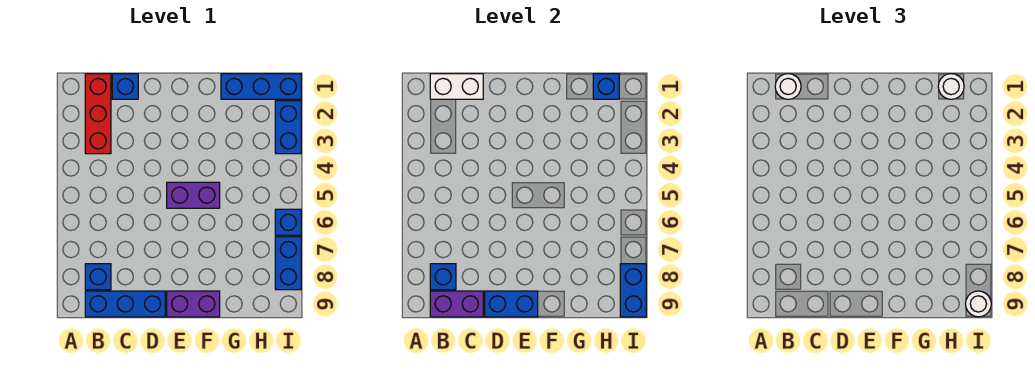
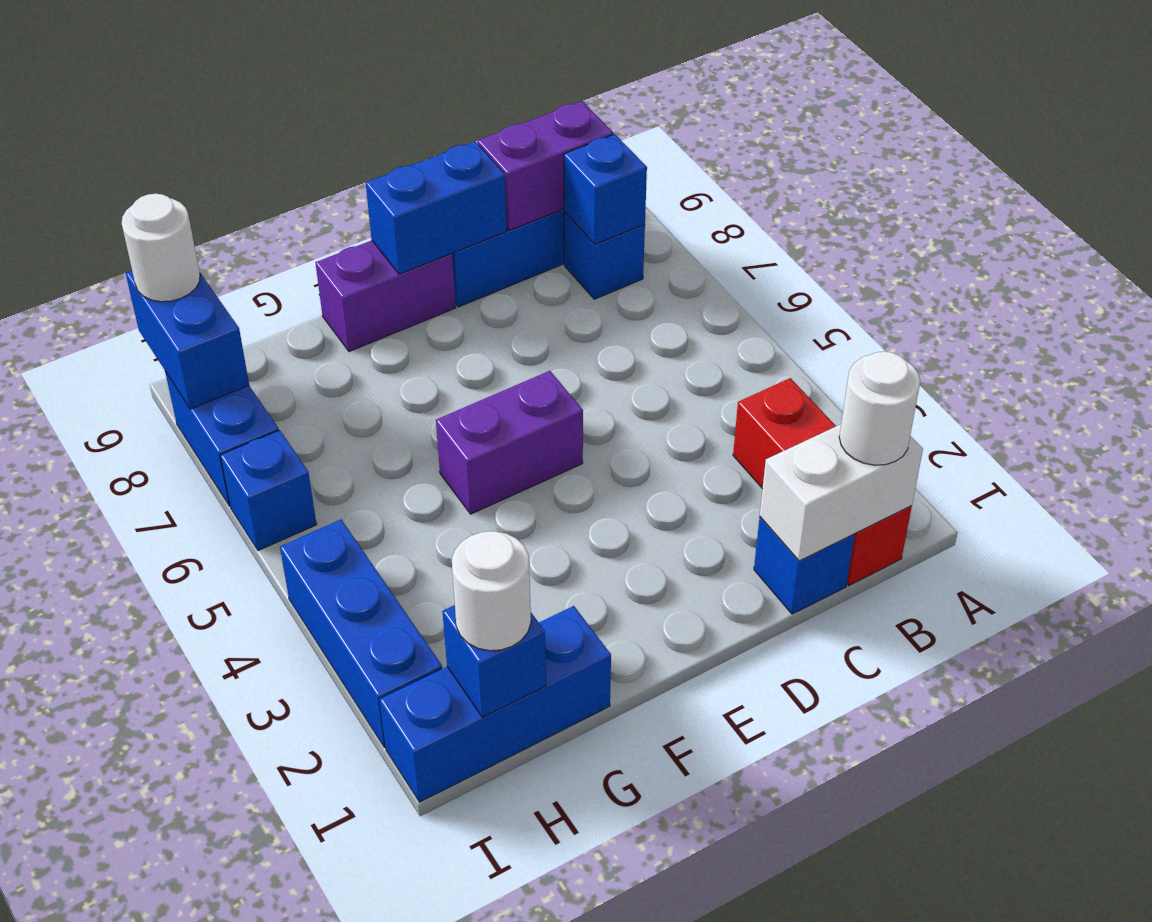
blue brick I2:I3 level 1 -> blue brick I2:I4 level 1

